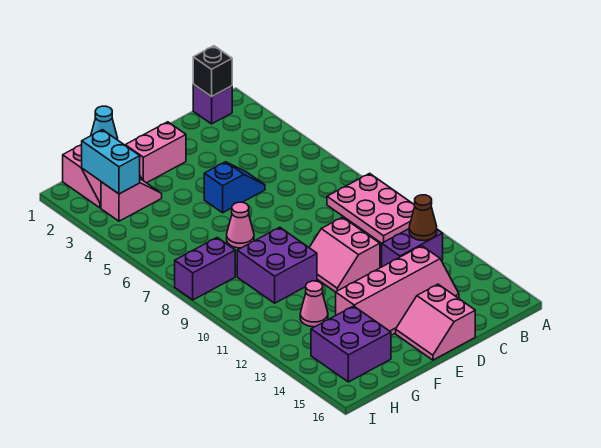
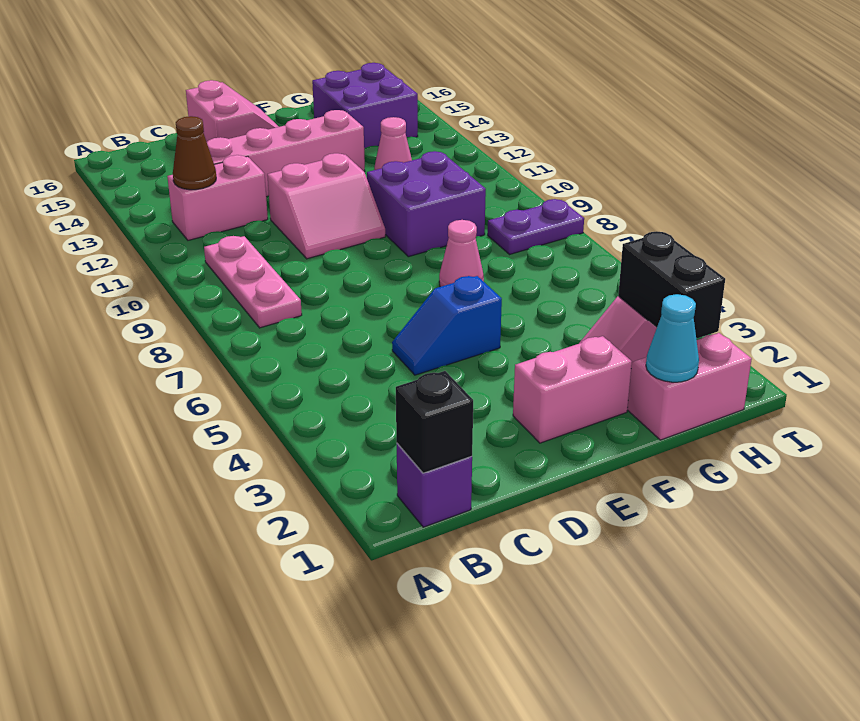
pink plate A8:B10 level 1 -> pink plate B8:B10 level 1
purple brick B12:C12 level 1 -> pink brick B12:C12 level 1
pink slope D10:E11 level 1 top D -> pink slope D10:E11 level 1 top 11
cyan brick H2:H3 level 2 -> black brick H2:H3 level 2
purple brick H8:I8 level 1 -> purple plate H8:I8 level 1

